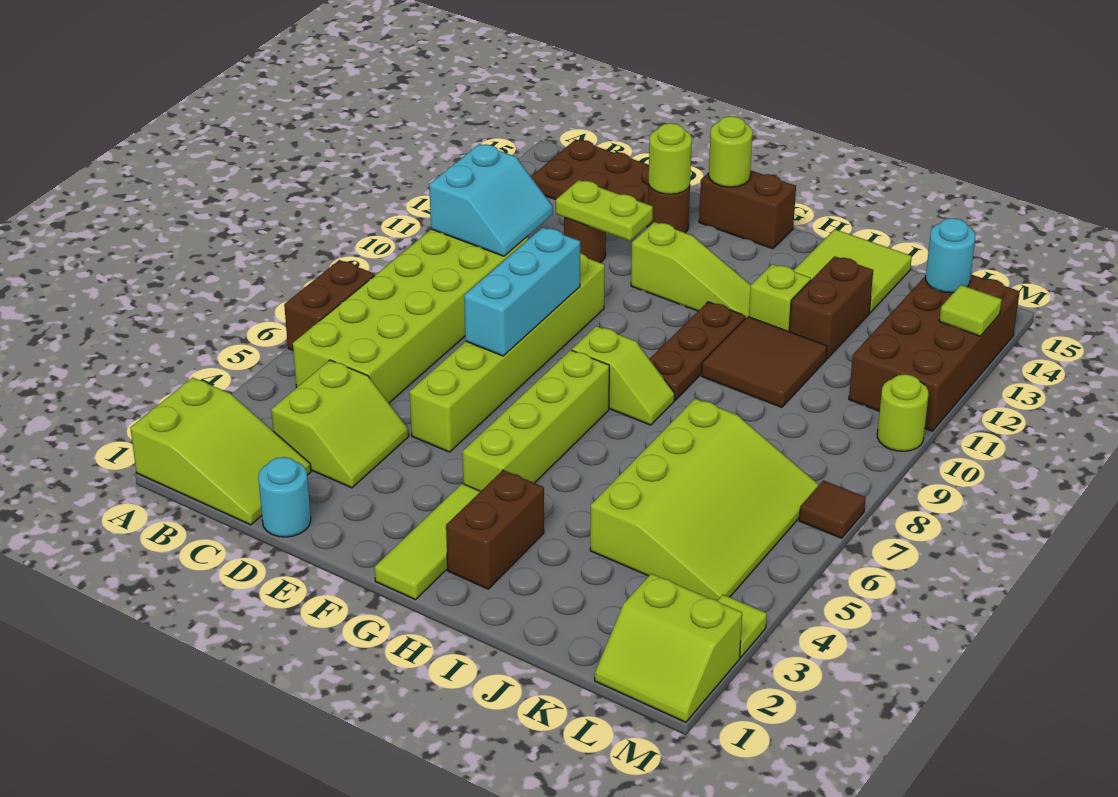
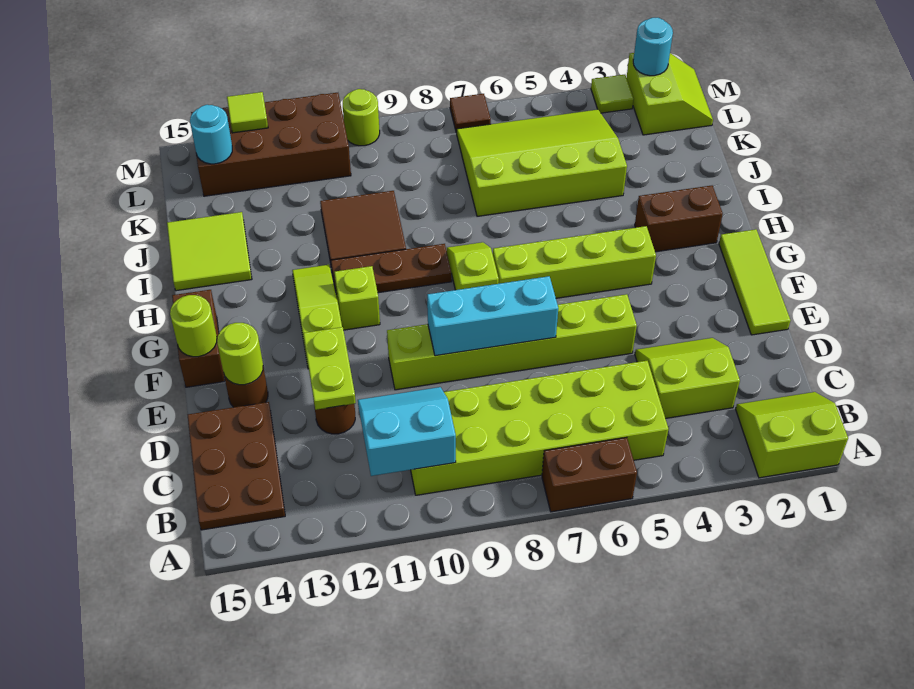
lime slope A1:C2 level 1 top A -> lime slope A1:B2 level 1 top A
cyan round brick D1 level 1 -> cyan round brick M2 level 2
lime tile G1:G3 level 1 -> lime tile E1:G1 level 1
lime brick I12 level 1 -> lime brick G11 level 1
brown brick J12:J13 level 1 -> none

